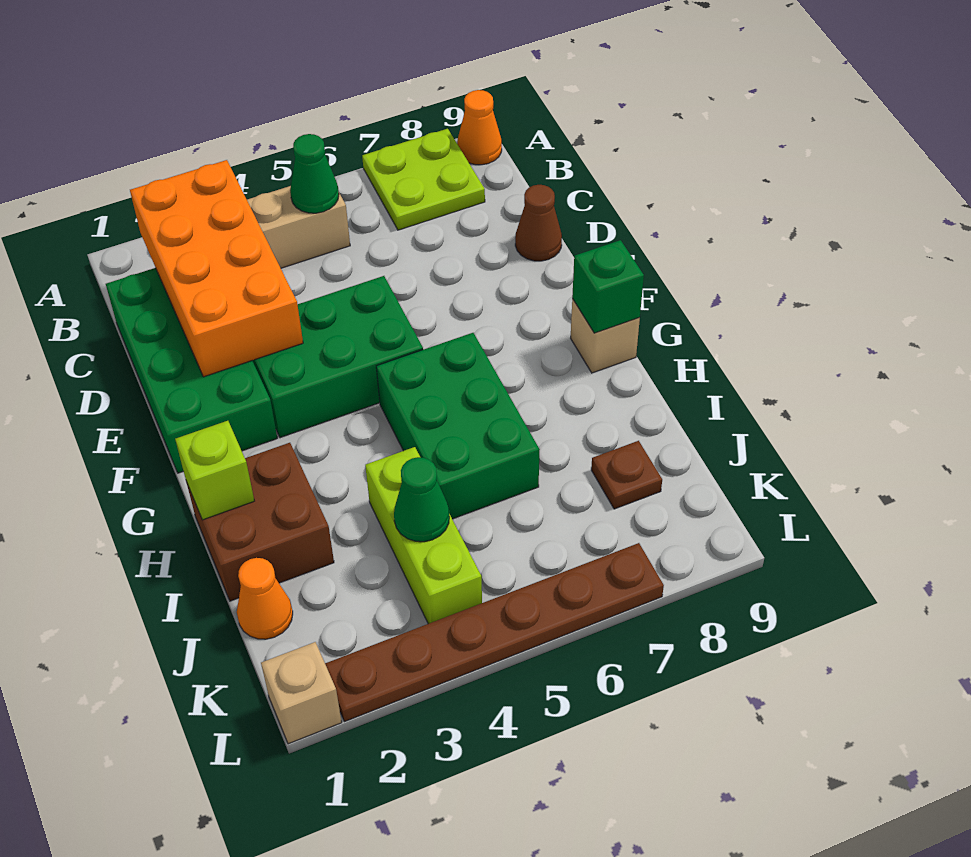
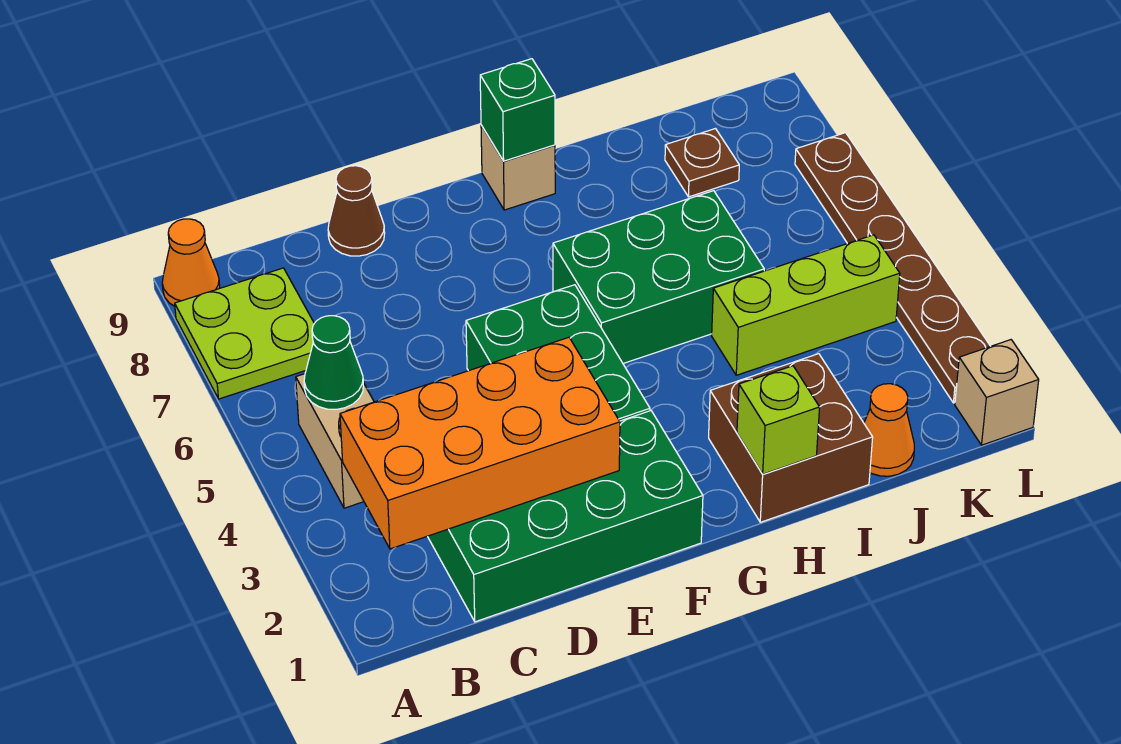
green cone J4 level 2 -> none

